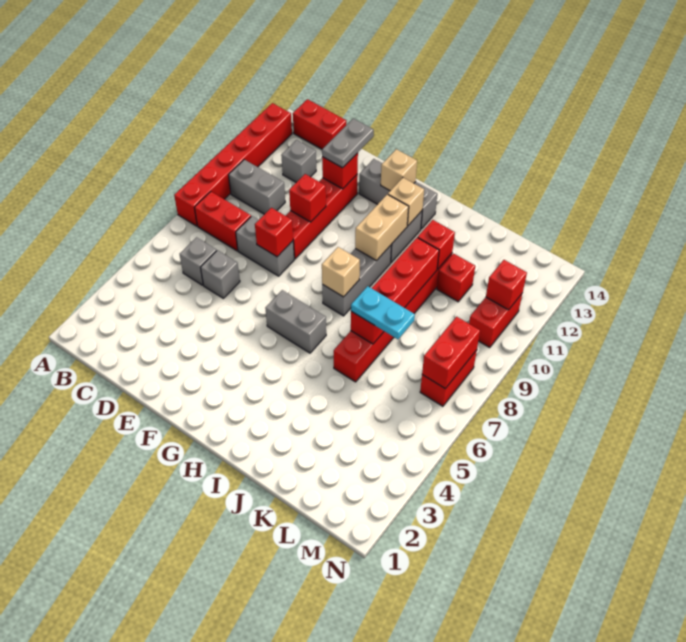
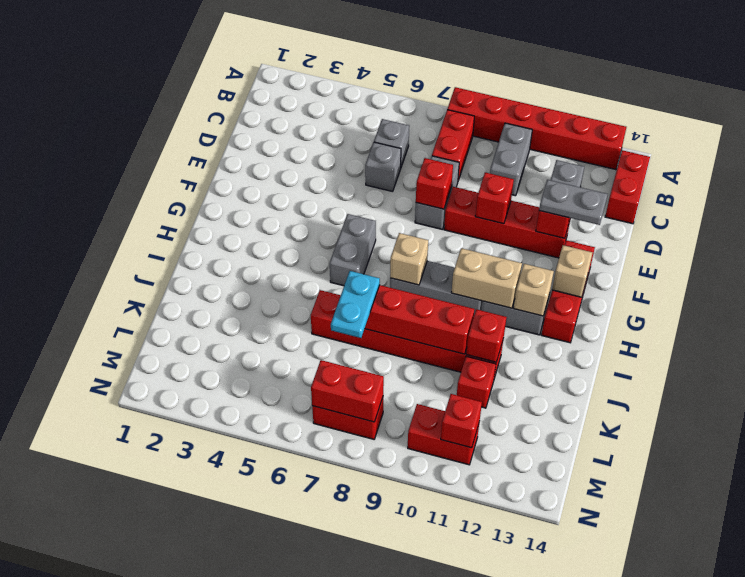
grey brick F13:H13 level 1 -> red brick F13:H13 level 1

